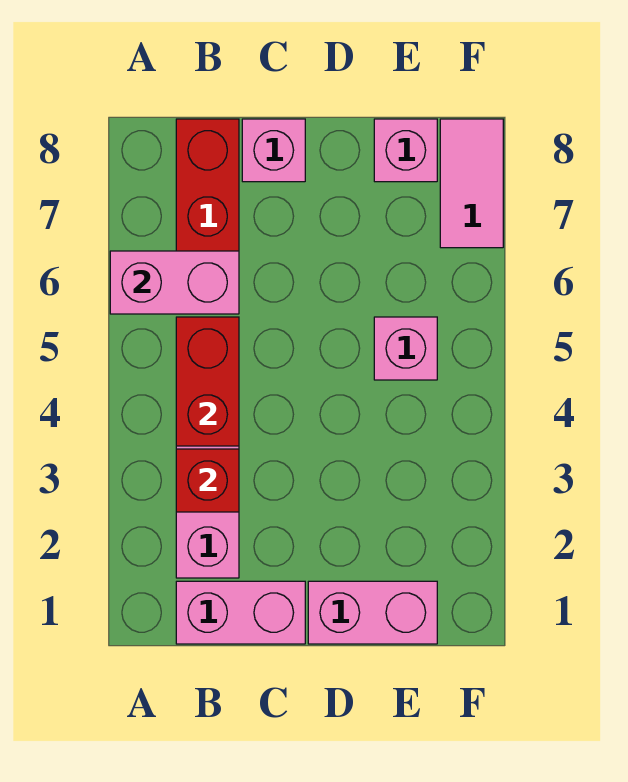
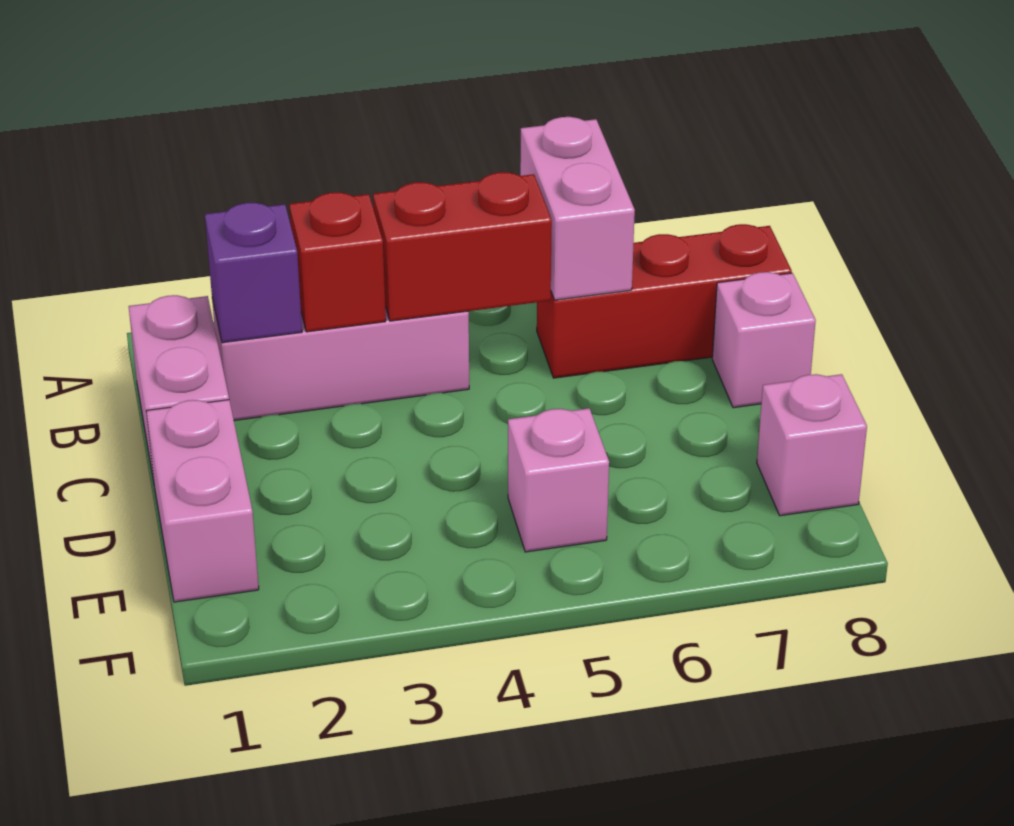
none -> purple brick B2 level 2
pink tile F7:F8 level 1 -> none

